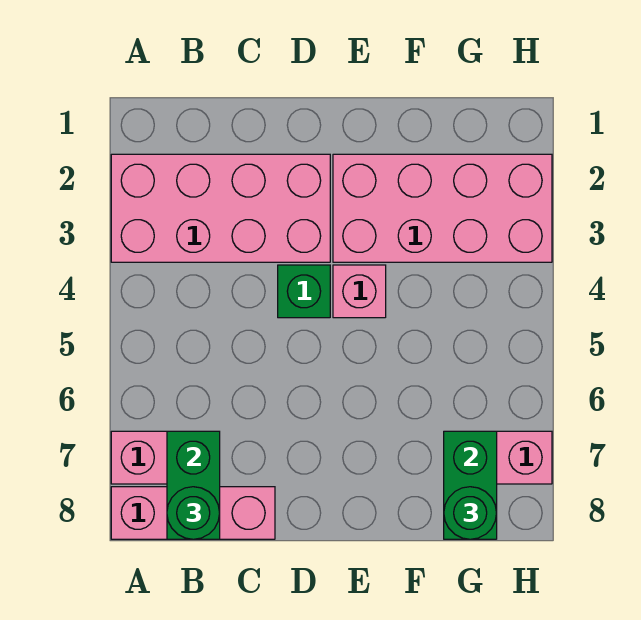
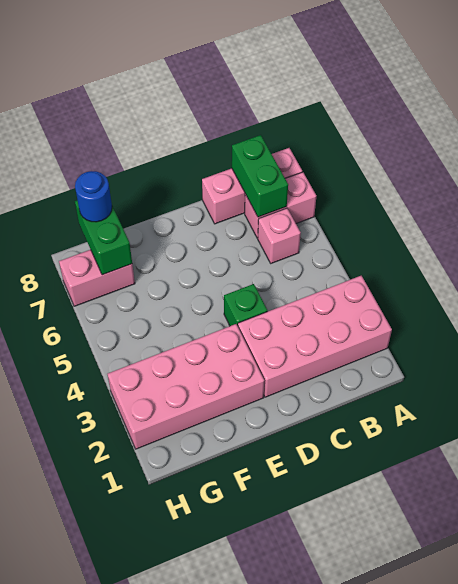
green round brick B8 level 3 -> none
pink brick E4 level 1 -> pink brick B6 level 1
green round brick G8 level 3 -> blue round brick G8 level 3

